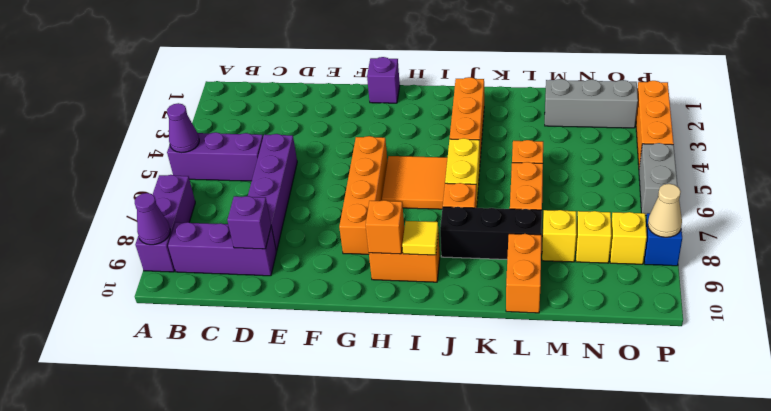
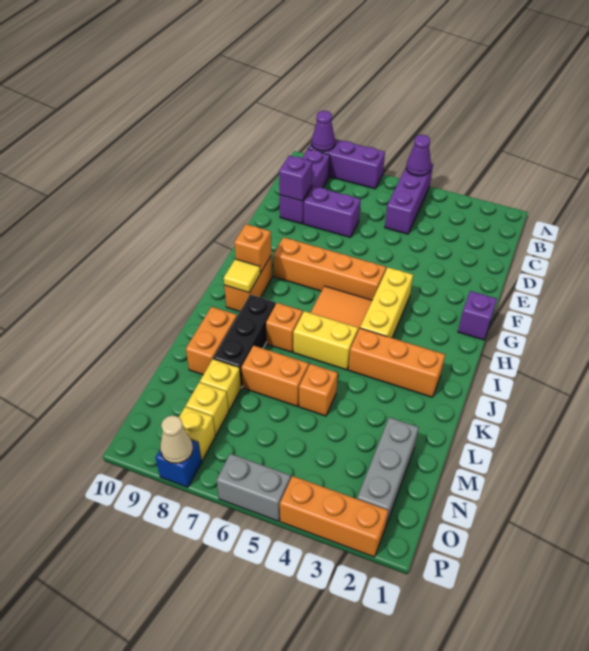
purple brick D5:D8 level 1 -> purple brick D7:D8 level 1
none -> yellow brick G4:I4 level 1
orange brick L9:L10 level 1 -> orange brick K9:L9 level 1

